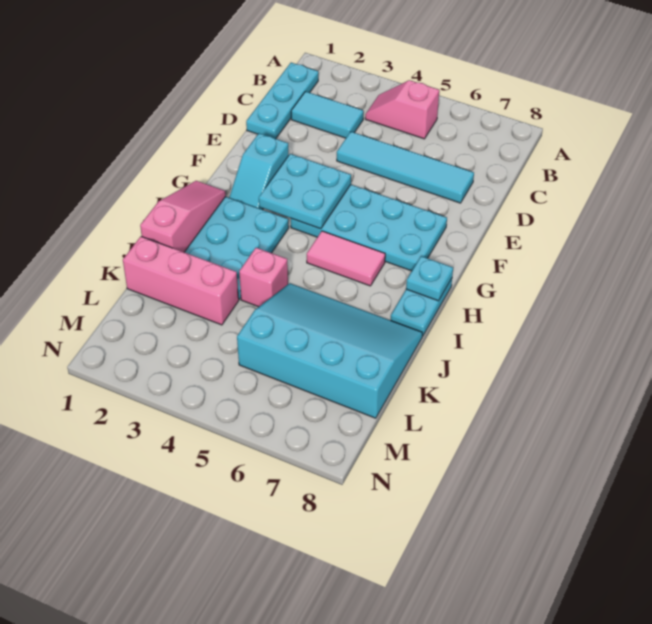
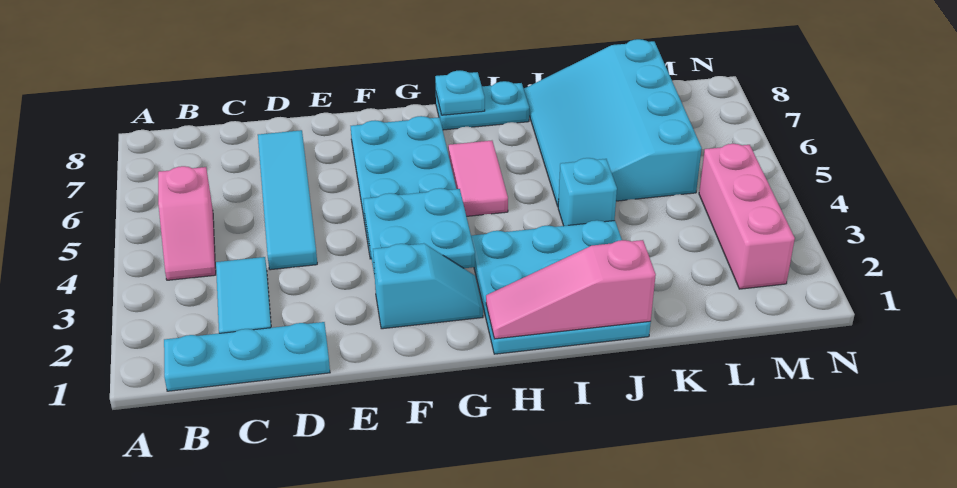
pink brick J4 level 1 -> cyan brick J4 level 1
pink brick K1:K3 level 1 -> pink brick M2:M4 level 1

